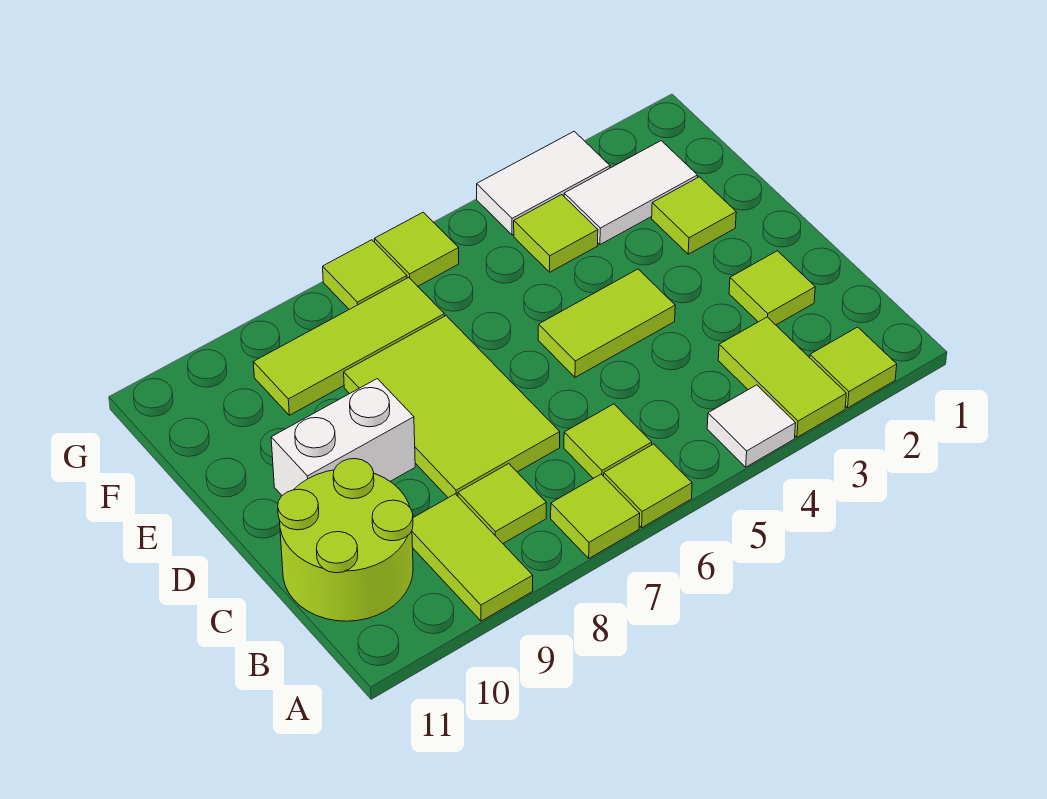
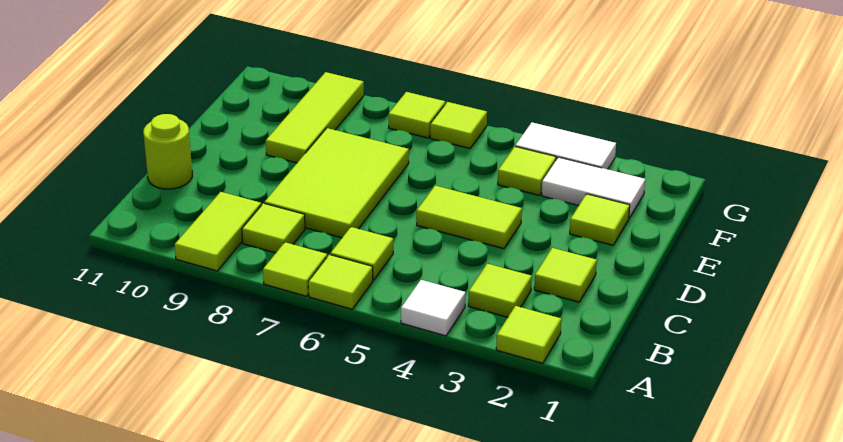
lime tile A3:B3 level 1 -> lime tile B3 level 1
lime round brick B10:C11 level 1 -> lime round brick C11 level 1
white brick D9:D10 level 1 -> none
lime tile F7:F9 level 1 -> lime tile E9:G9 level 1

